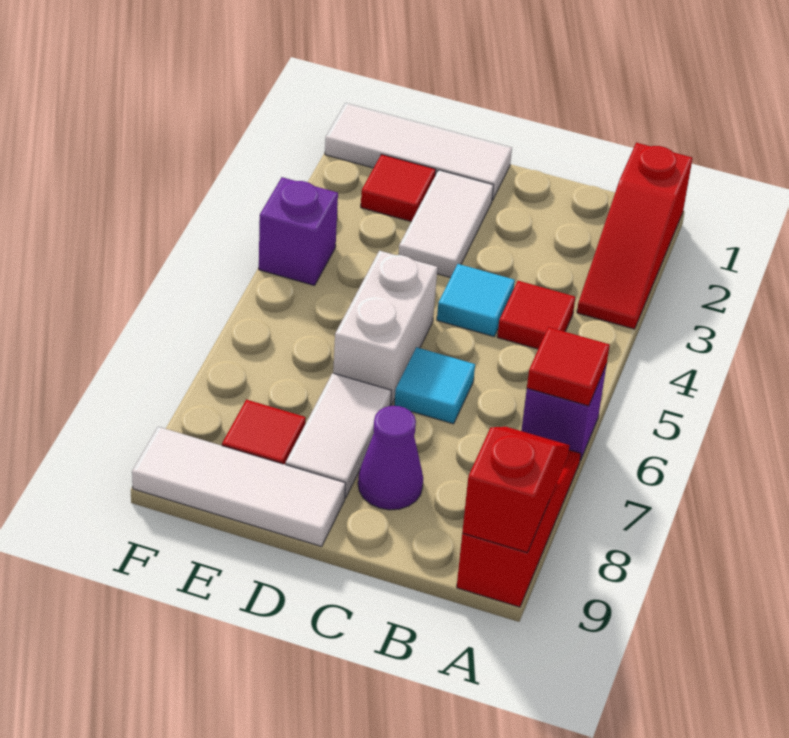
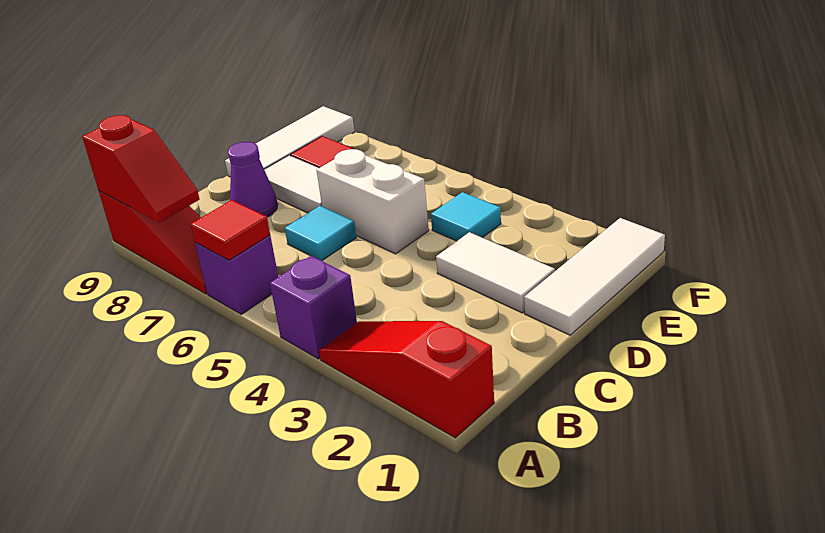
red tile B4 level 1 -> none
cyan tile C4 level 1 -> cyan tile E4 level 1
red tile E2 level 1 -> none
purple brick F4 level 1 -> purple brick A4 level 1

